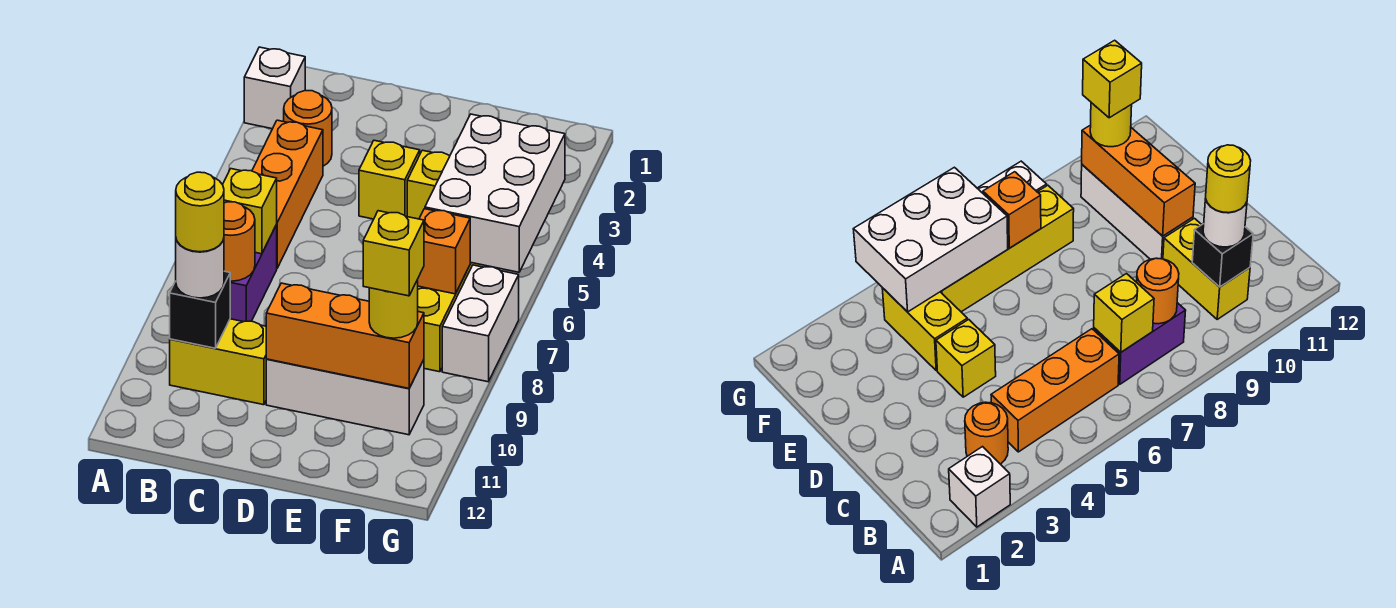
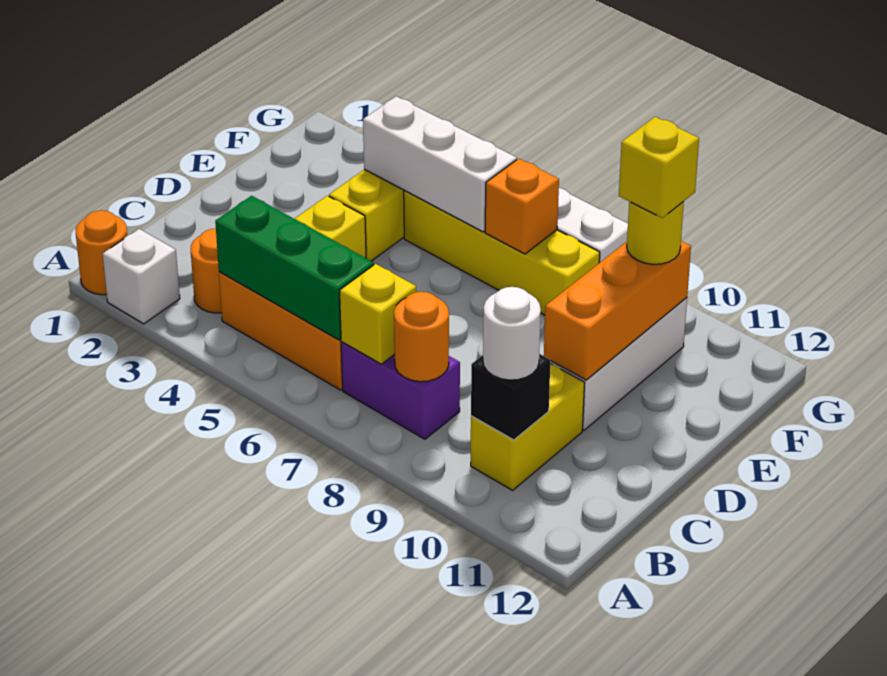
none -> orange round brick A1 level 1
none -> green brick B4:B6 level 2
yellow round brick B10 level 4 -> none
white brick F4:G6 level 2 -> white brick F4:F6 level 2

